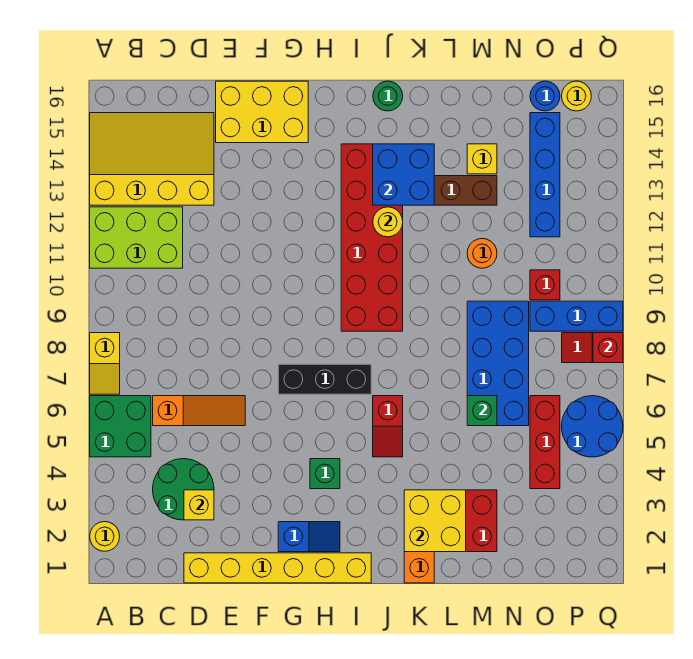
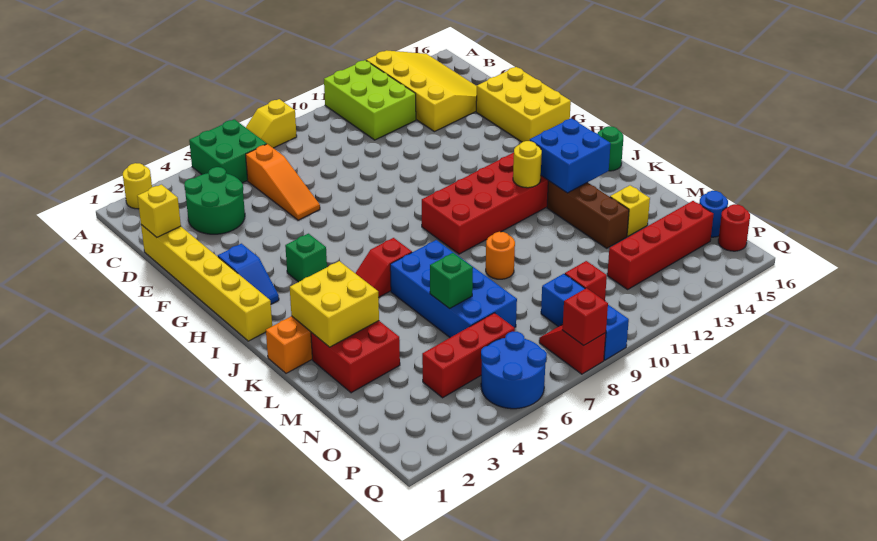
yellow brick D3 level 2 -> yellow brick D1 level 2
black brick G7:I7 level 1 -> none
blue brick M6:N9 level 1 -> blue brick K6:N7 level 1
orange round brick M11 level 1 -> orange round brick L9 level 1
blue brick O12:O15 level 1 -> red brick O12:O15 level 1
yellow round brick P16 level 1 -> red round brick P16 level 1

